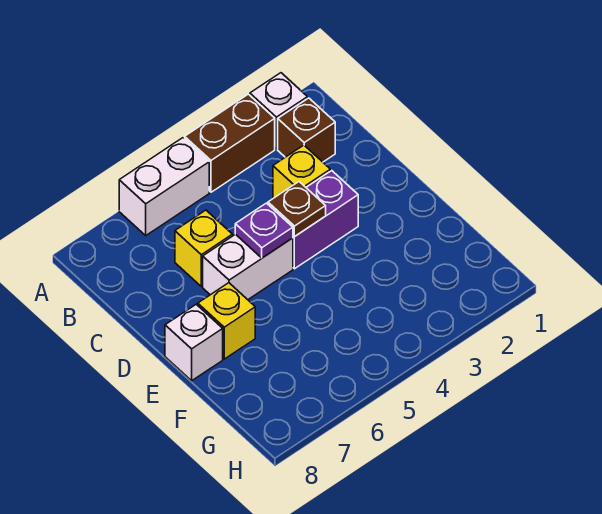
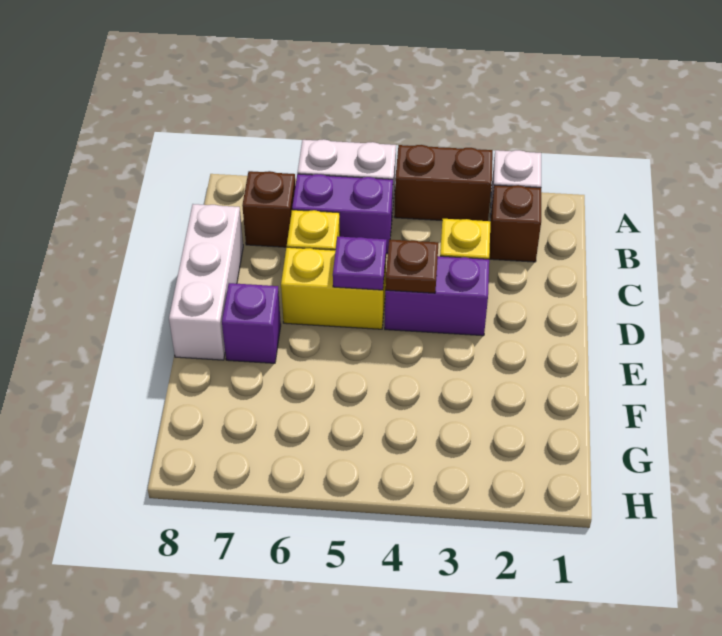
none -> purple brick B5:B6 level 1
none -> brown brick B7 level 1
white brick D5:D6 level 1 -> yellow brick D5:D6 level 1
yellow brick E7 level 1 -> purple brick E7 level 1
white brick E8 level 1 -> white brick C8:E8 level 1

